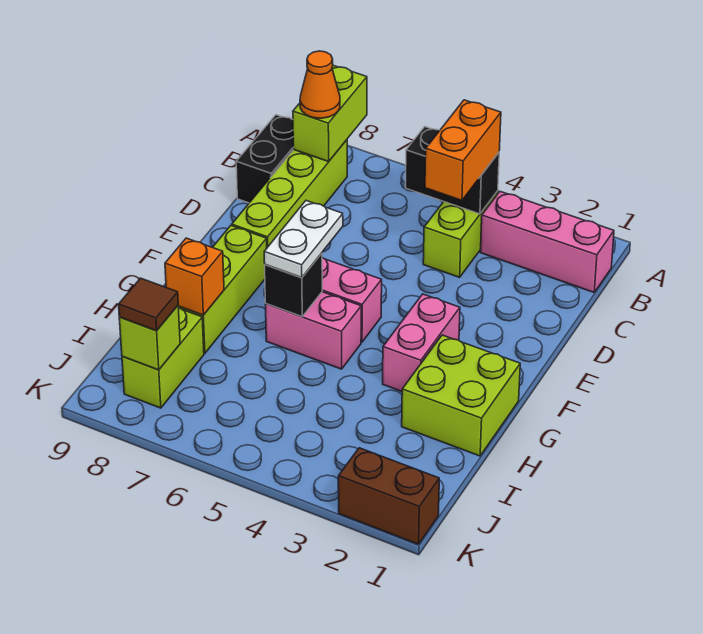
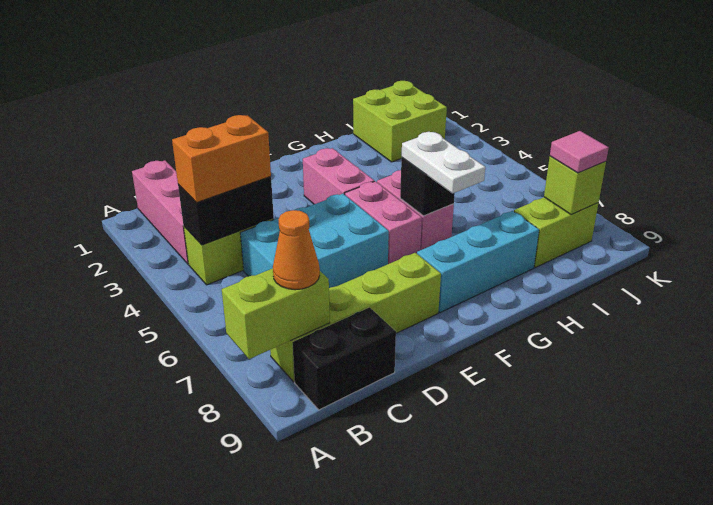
black brick B4:B5 level 2 -> black brick B4:C4 level 2
none -> cyan brick C5:E6 level 1
pink brick F3:G3 level 1 -> pink brick F3:F4 level 1
white plate F6:G6 level 3 -> white plate G6:G7 level 3
lime brick F8:H8 level 1 -> cyan brick F8:H8 level 1
lime brick G1:H2 level 1 -> lime brick I1:J2 level 1
orange brick H8 level 2 -> none
brown tile J8 level 3 -> pink tile J8 level 3
brown brick K1:K2 level 1 -> none

